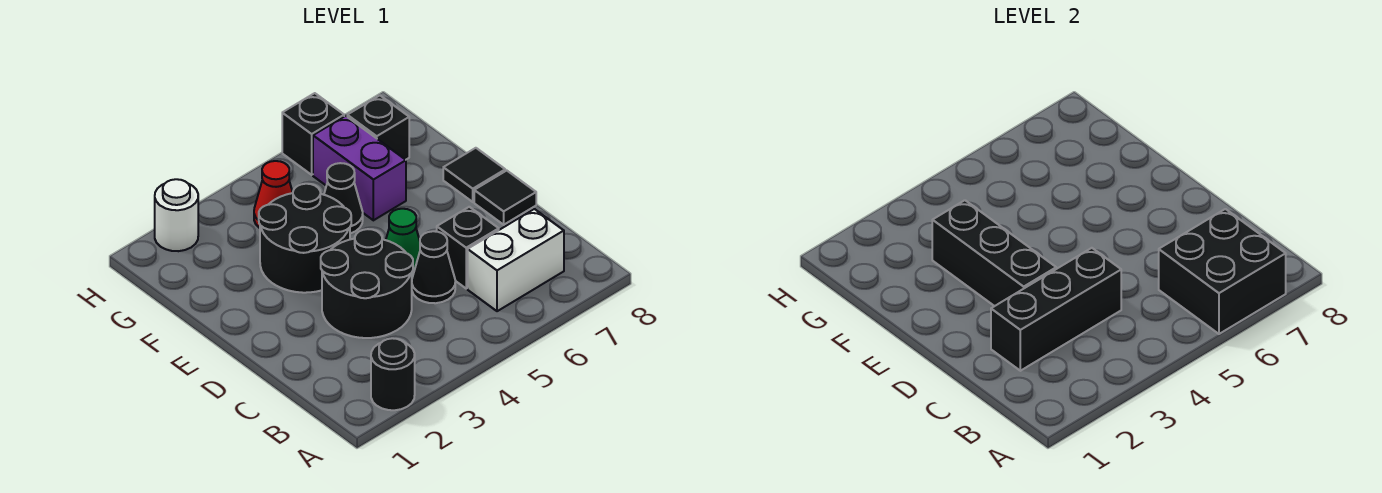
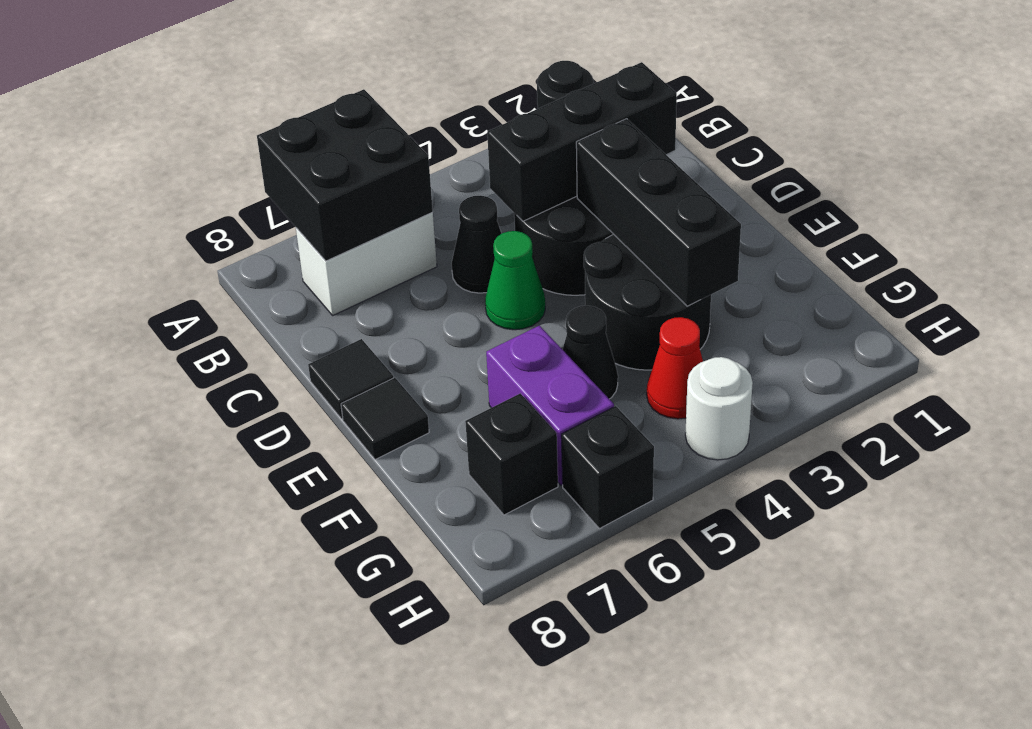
black brick C6 level 1 -> none
white round brick H2 level 1 -> white round brick H4 level 1

